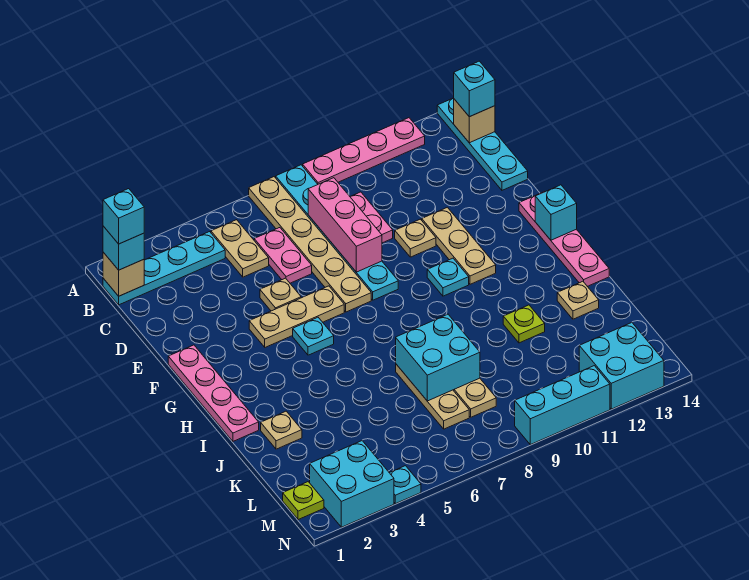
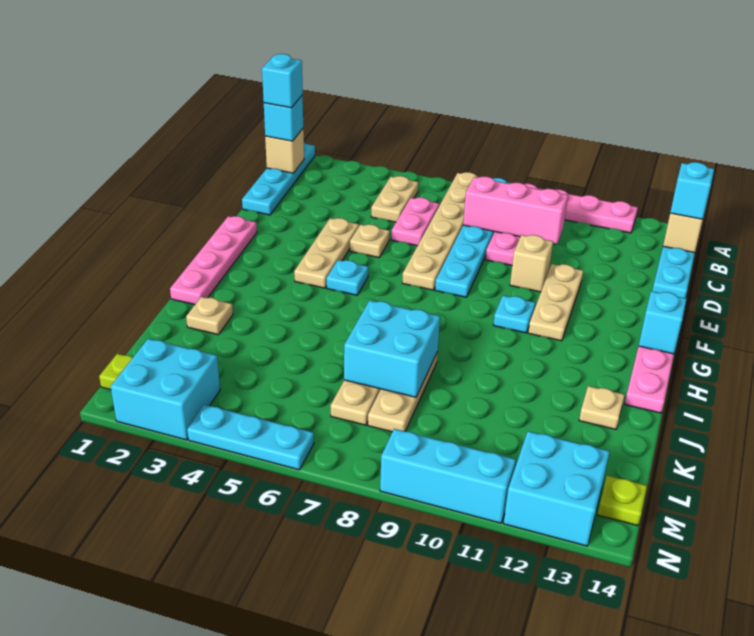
cyan plate B1:B4 level 1 -> cyan plate A1:D1 level 1
pink brick C8:E8 level 2 -> pink brick C8:C10 level 2
tan plate E10 level 1 -> tan brick E10 level 1
tan plate F4:F6 level 1 -> tan plate E4:G4 level 1
lime plate J11 level 1 -> lime plate M14 level 1
cyan plate N4 level 1 -> cyan plate N4:N6 level 1

